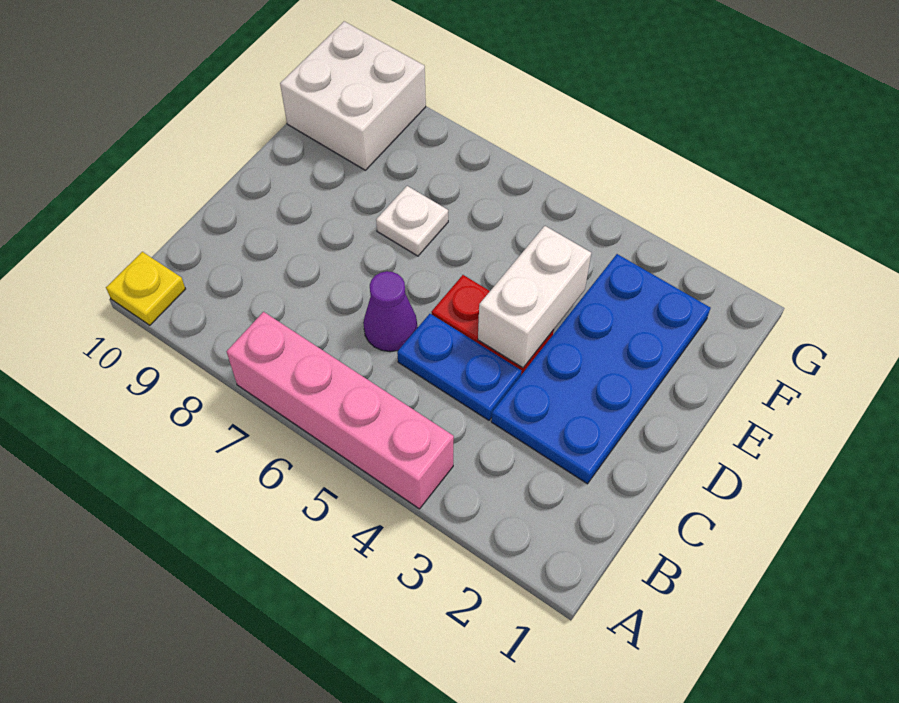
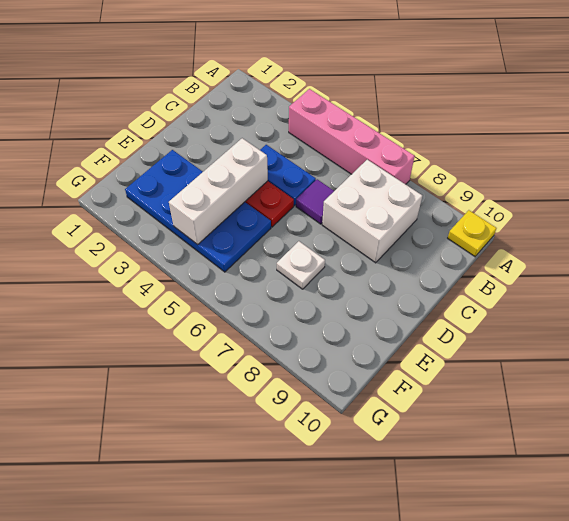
blue plate C2:F3 level 1 -> blue plate E2:F5 level 1
purple cone C6 level 1 -> purple tile C6 level 1
white brick D4:E4 level 2 -> white brick D4:F4 level 2
white brick F9:G10 level 1 -> white brick B7:C8 level 1

